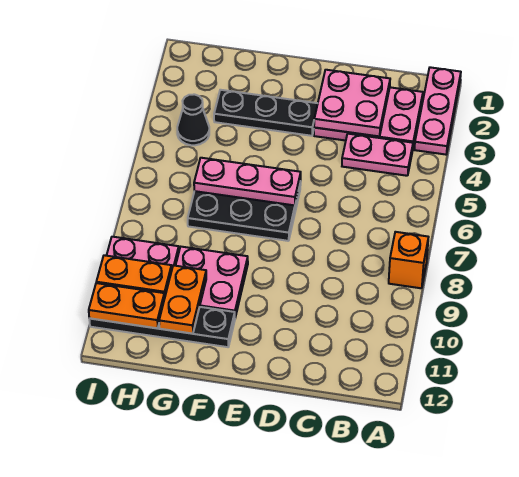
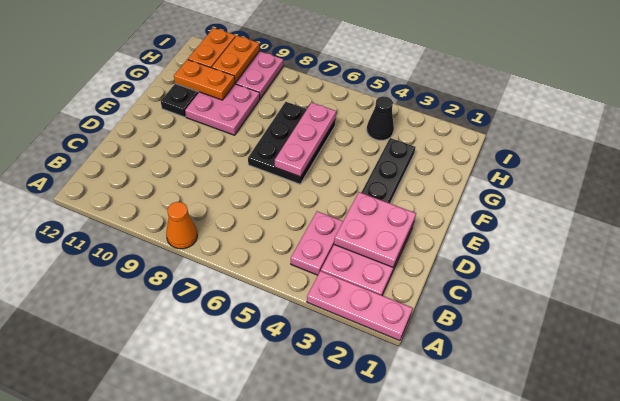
orange brick A8 level 1 -> orange cone A8 level 1

